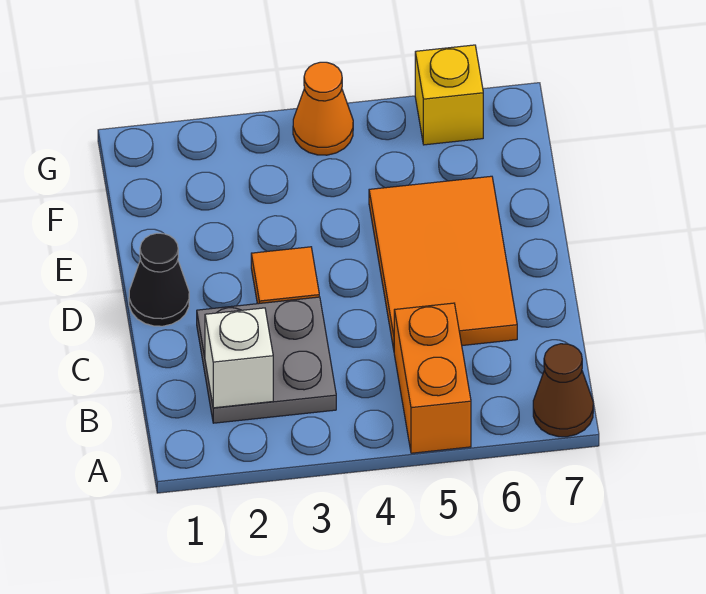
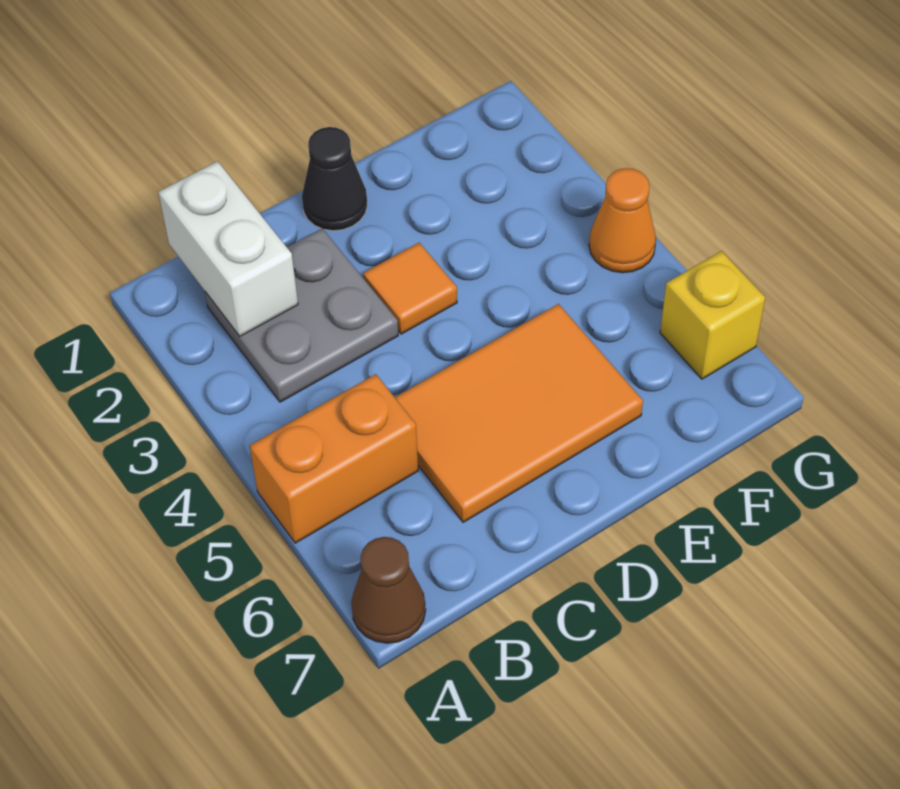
white brick B2 level 2 -> white brick B1:B2 level 2

